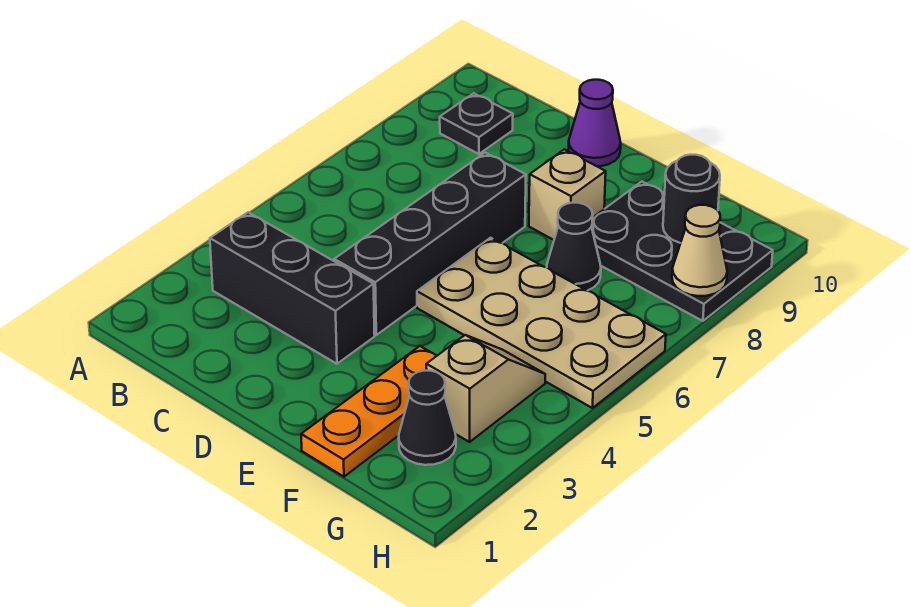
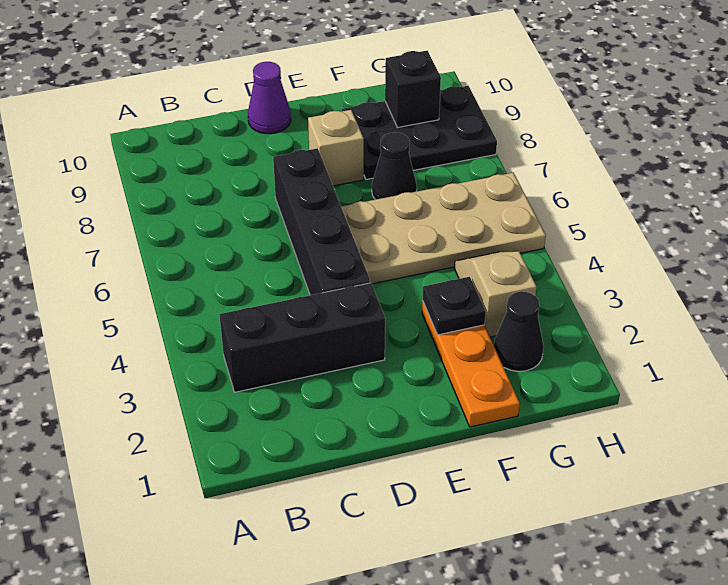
black plate B9 level 1 -> black plate F3 level 2
black round brick G9 level 2 -> black brick G9 level 2
tan cone H8 level 2 -> none

